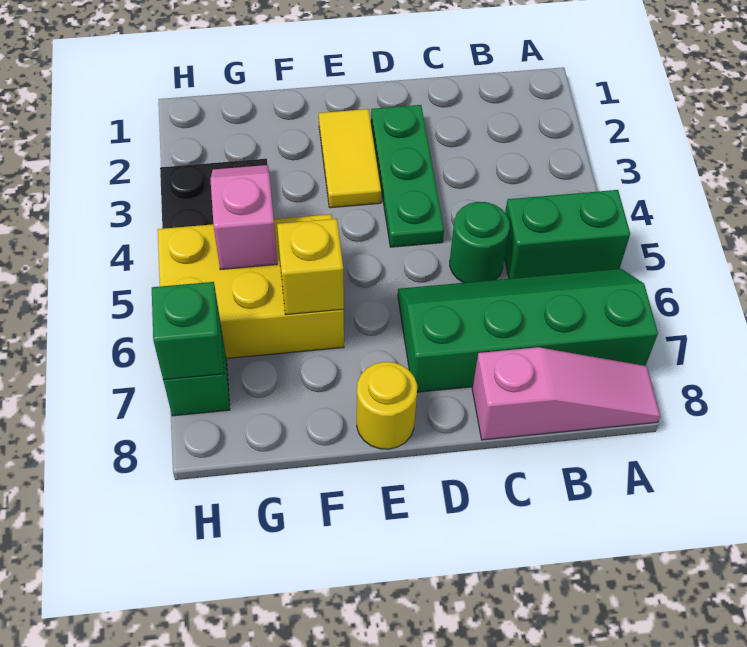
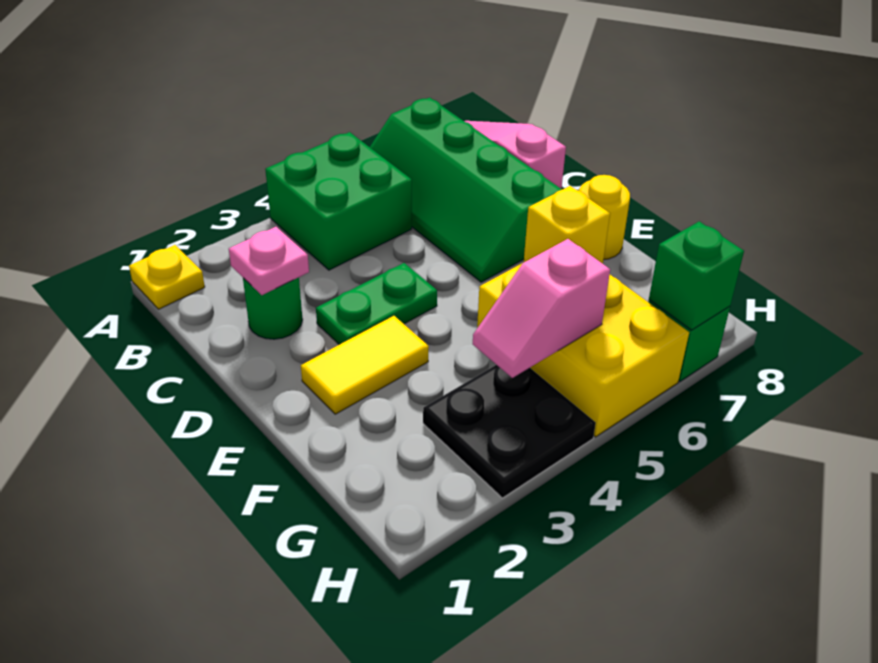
none -> yellow plate A1 level 1
green brick A5:B5 level 1 -> green brick A4:B5 level 1
none -> pink plate C2 level 2
green round brick C5 level 1 -> green round brick C2 level 1
green plate D2:D4 level 1 -> green plate D3:D4 level 1

